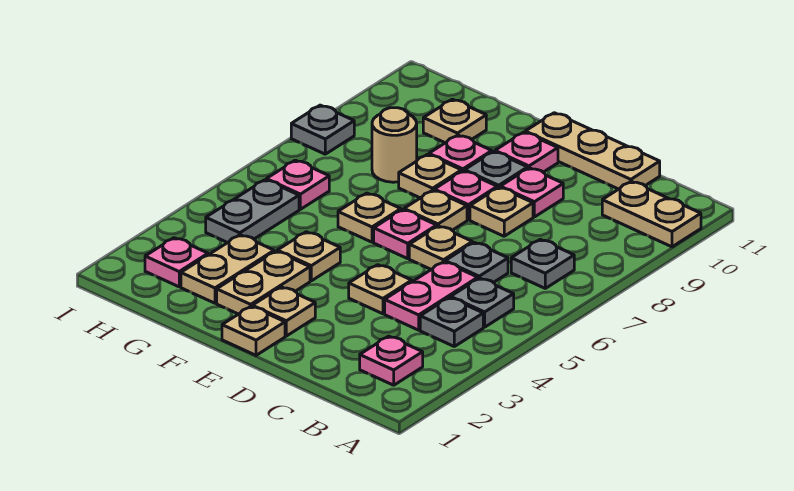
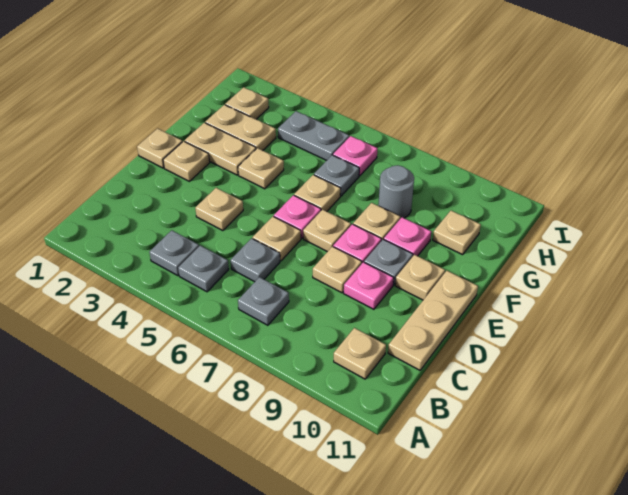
tan plate A10:B10 level 1 -> tan plate B10 level 1
pink plate B2 level 1 -> none
pink plate C4:C5 level 1 -> none
pink plate E10 level 1 -> tan plate E10 level 1
tan round brick G8 level 1 -> grey round brick G8 level 1
pink plate H2 level 1 -> tan plate H2 level 1
grey plate I8 level 1 -> grey plate G6 level 1

